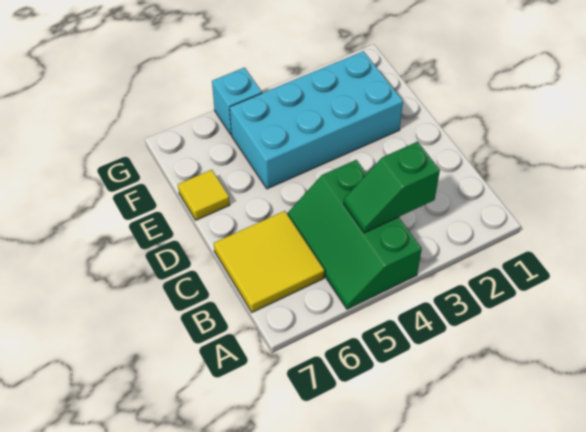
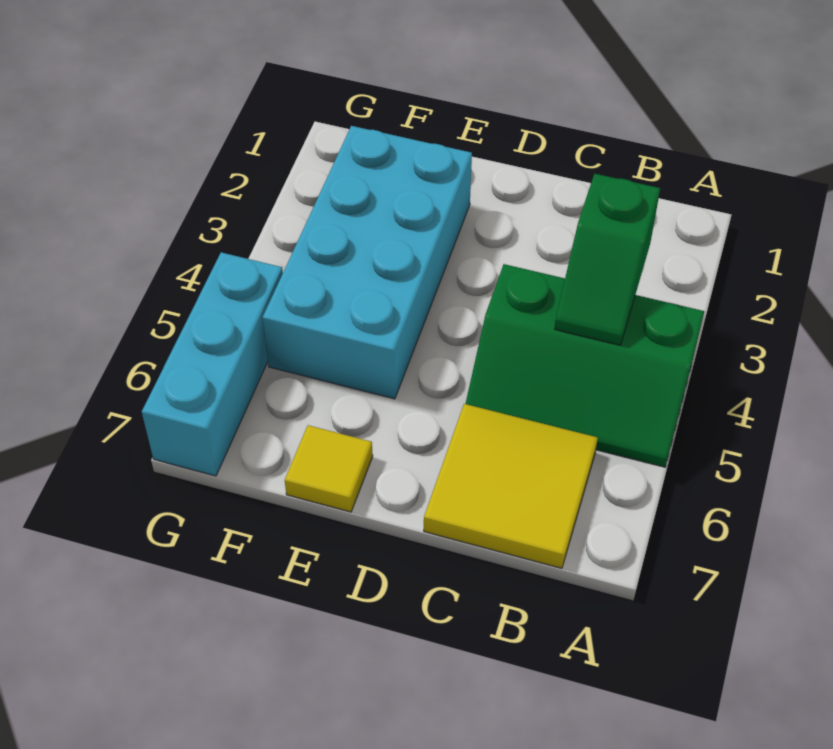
cyan brick G5 level 1 -> cyan brick G5:G7 level 1

